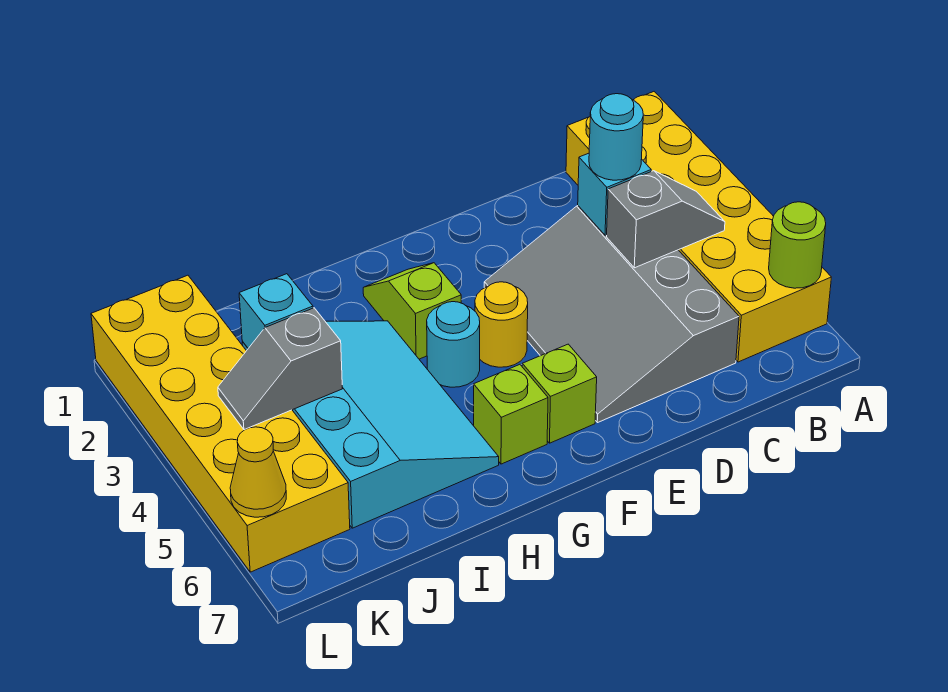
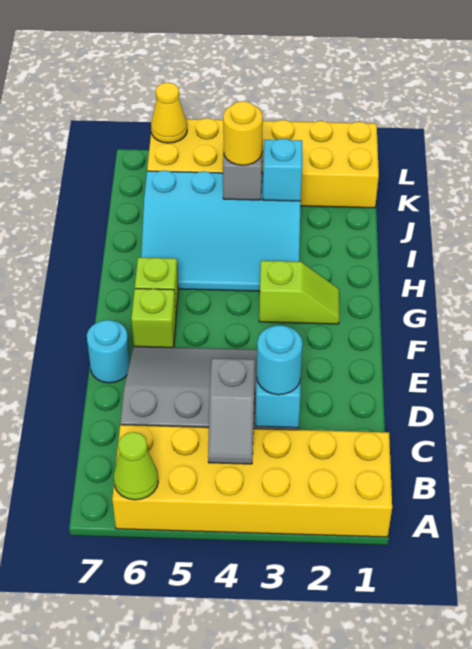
lime round brick A6 level 2 -> lime cone A6 level 2
yellow round brick F4 level 1 -> yellow round brick J4 level 3
cyan round brick G4 level 1 -> cyan round brick E7 level 1

